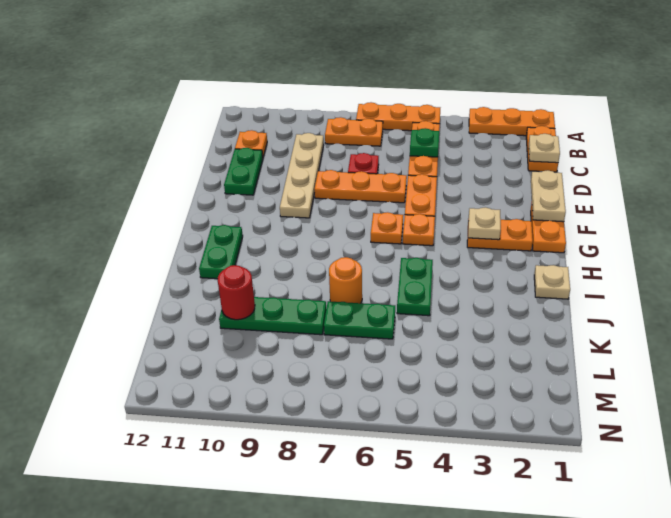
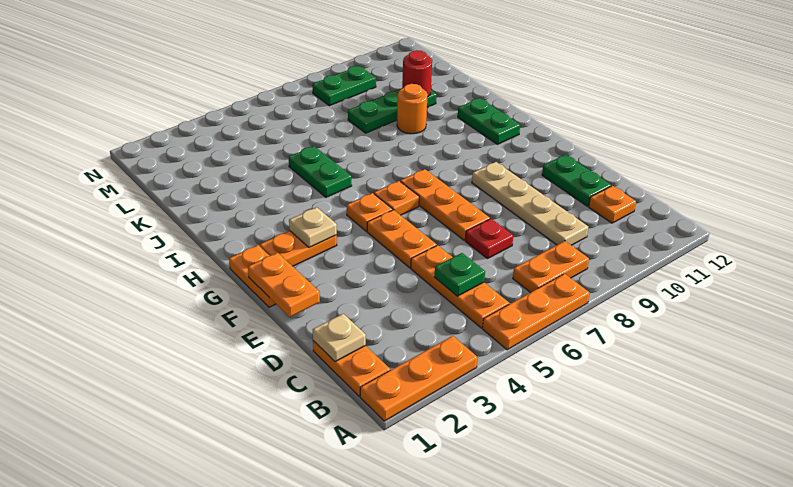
tan plate E1:F1 level 2 -> orange plate E1:F1 level 2
orange plate E6:E8 level 1 -> orange plate E7:G7 level 1
tan plate I1 level 1 -> none
orange round brick J7 level 1 -> orange round brick J9 level 1
green plate K6:K7 level 1 -> green plate M8:M9 level 1

